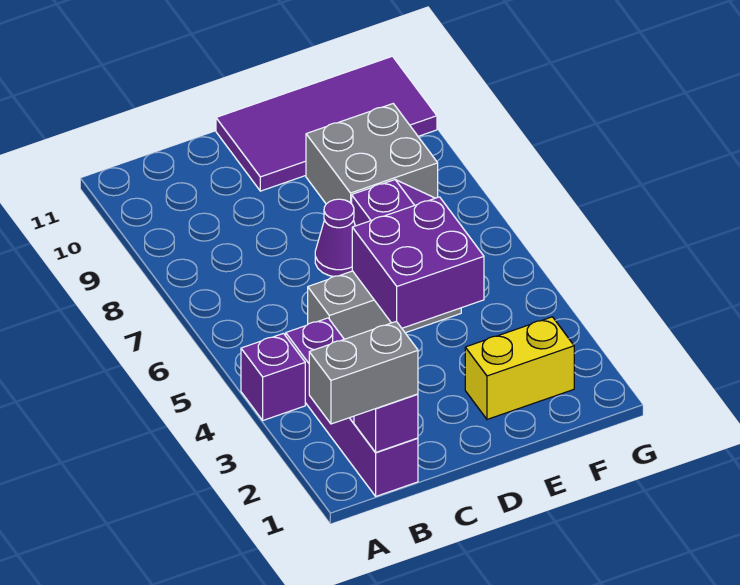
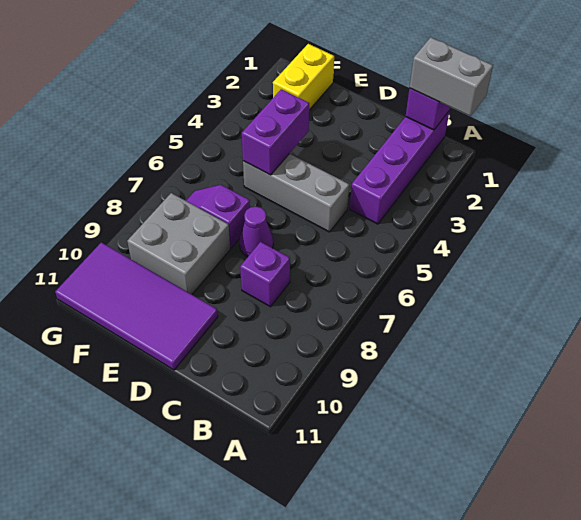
purple brick A4 level 1 -> purple brick C8 level 1
purple brick D4:E5 level 2 -> purple brick E4:E5 level 2
yellow brick E2:F2 level 1 -> yellow brick F1:F2 level 1

